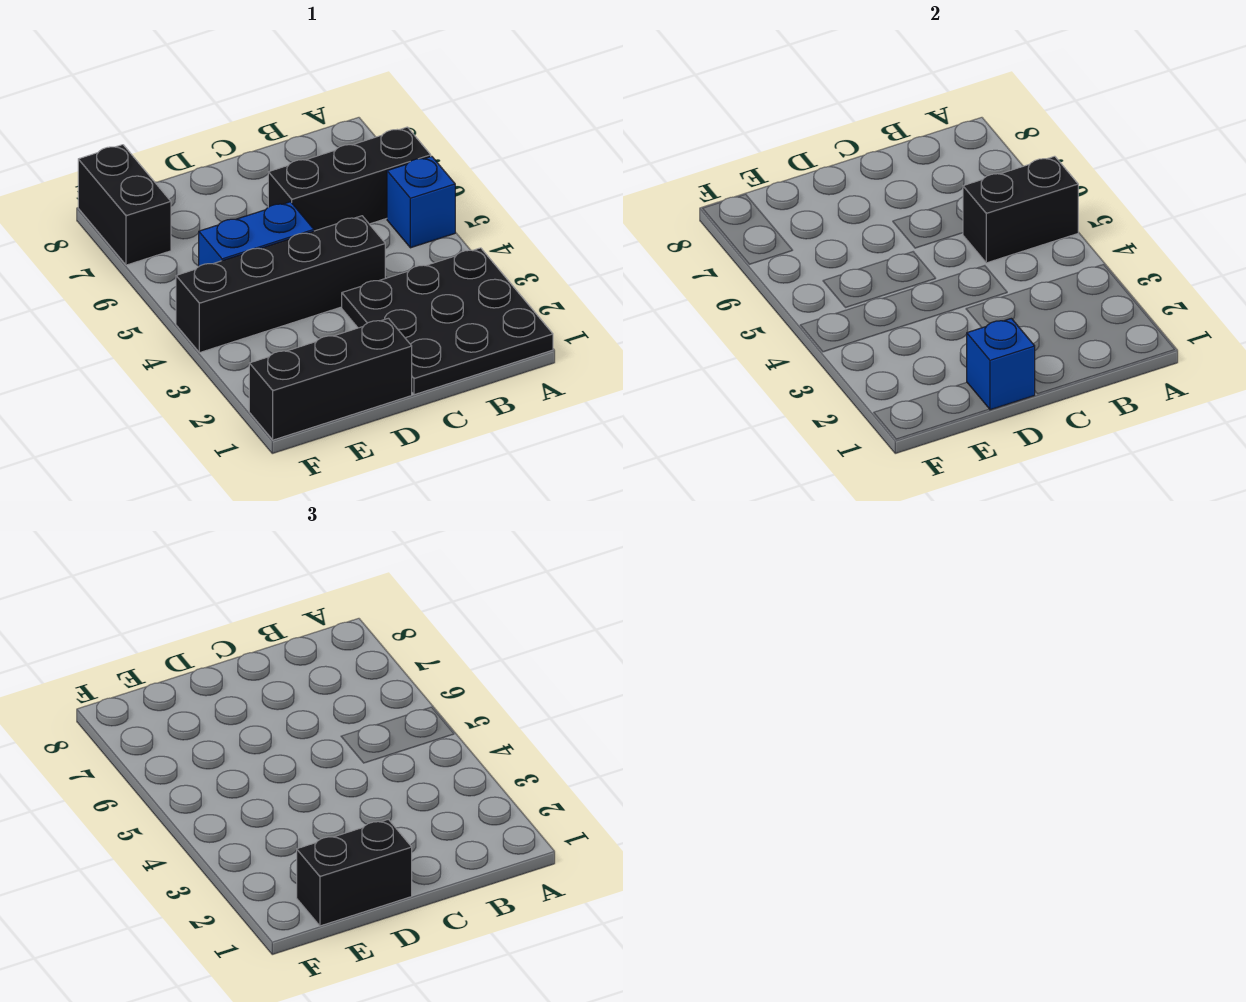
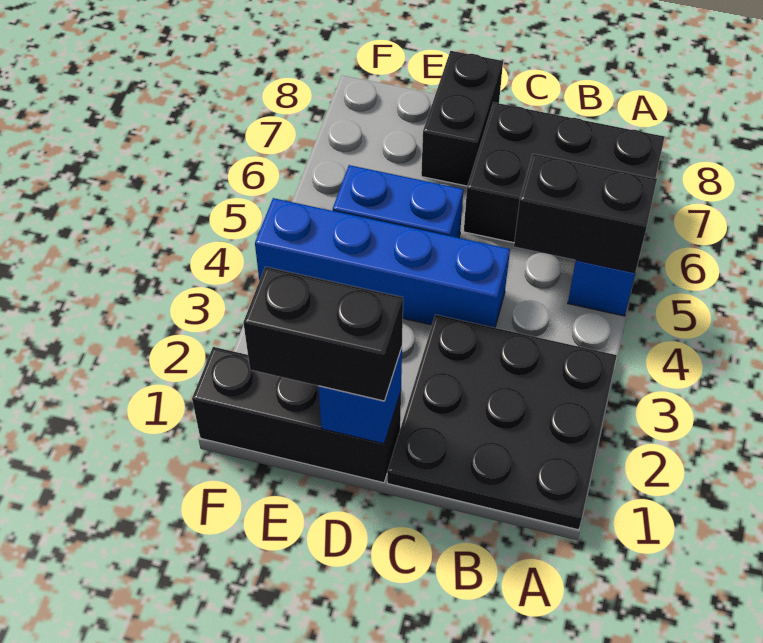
black brick A6:C6 level 1 -> black brick A6:C7 level 1
black brick C4:F4 level 1 -> blue brick C4:F4 level 1
black brick F7:F8 level 1 -> black brick D7:D8 level 1

